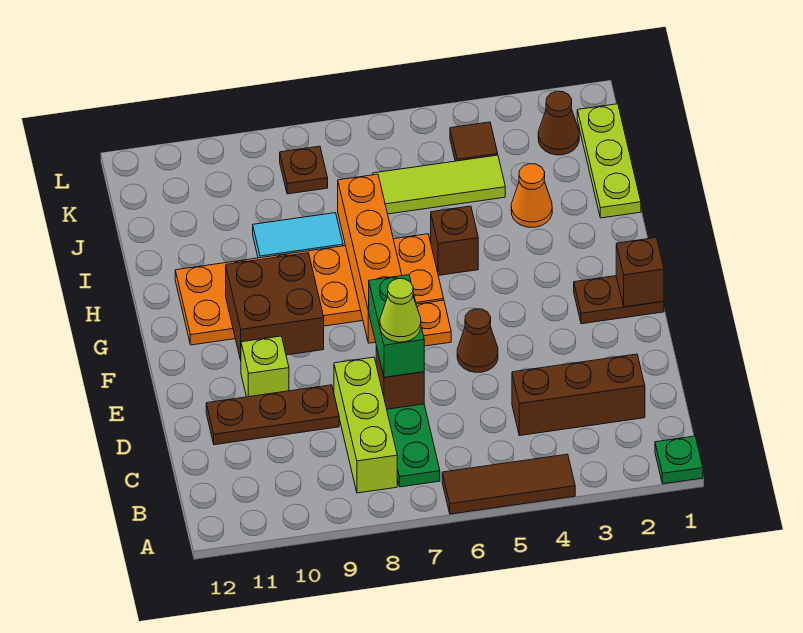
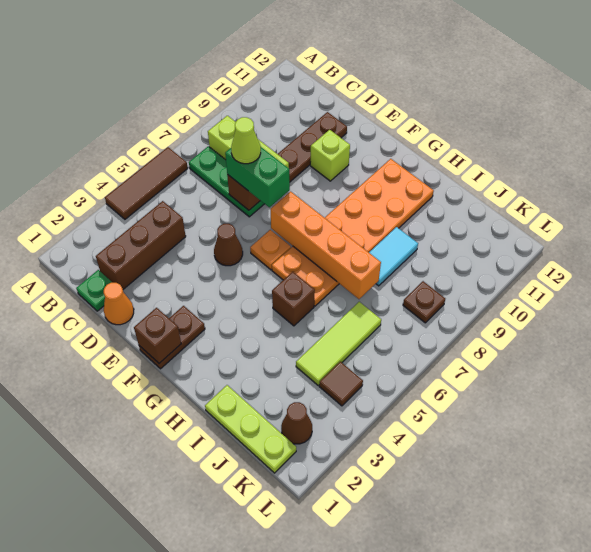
green plate A1 level 1 -> green plate C1 level 1
brown brick F9:G10 level 2 -> none
orange cone I3 level 1 -> orange cone D1 level 1

